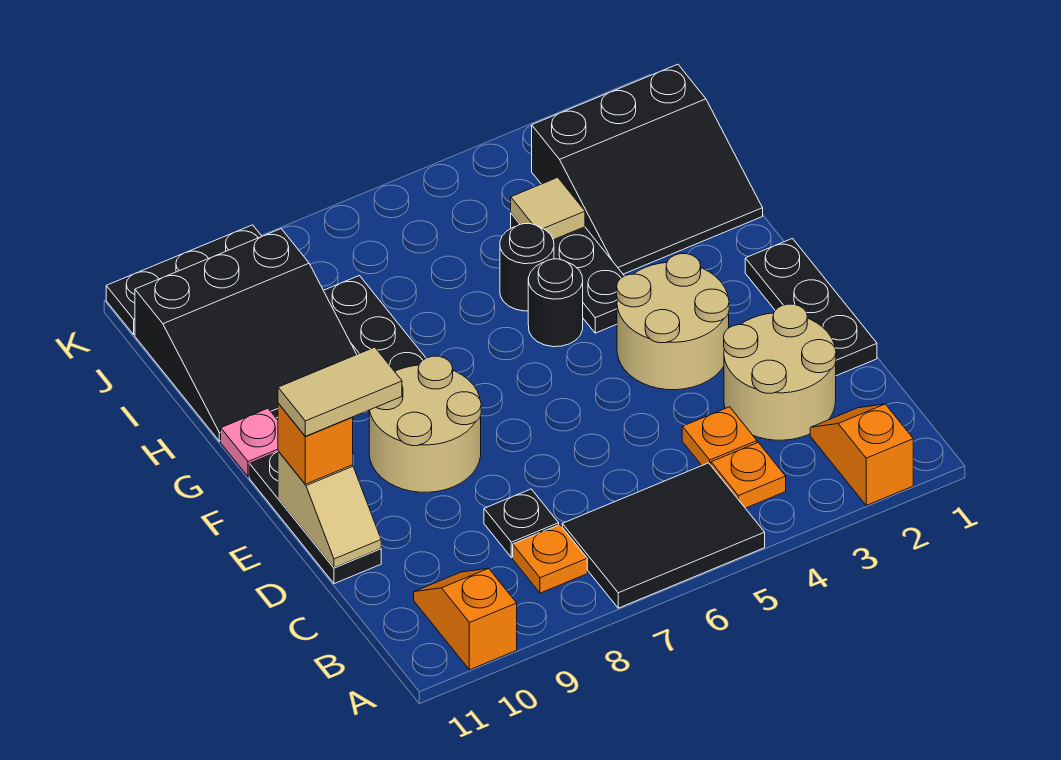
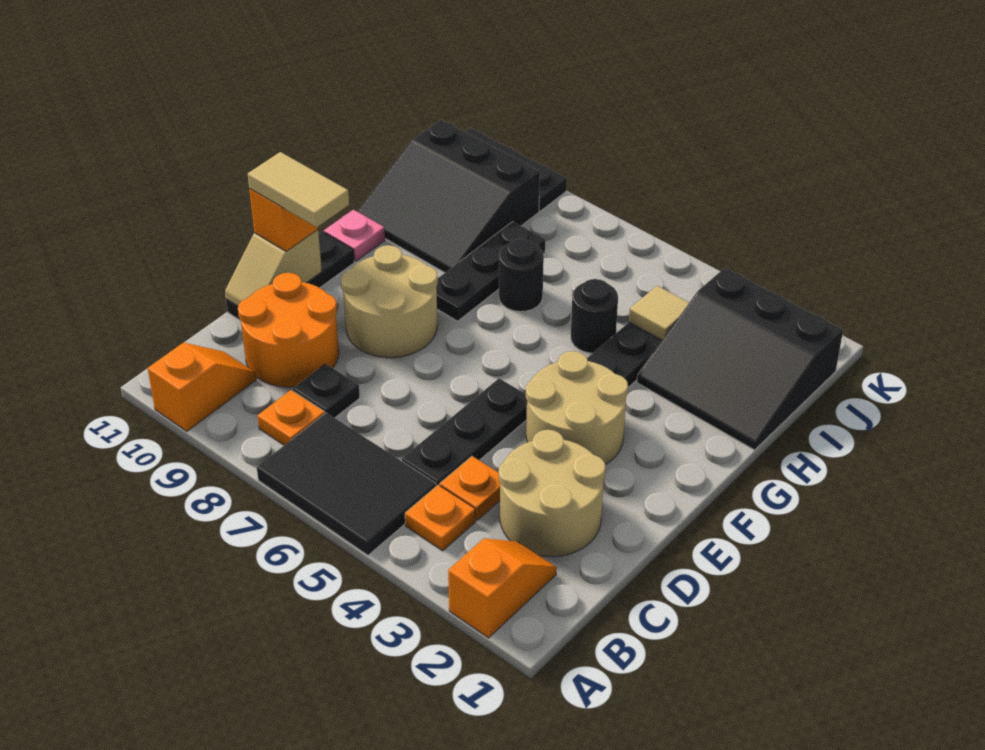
none -> orange round brick C9:D10 level 1
black plate D1:F1 level 1 -> black plate C5:E5 level 1
black round brick G5 level 1 -> black round brick H7 level 1

